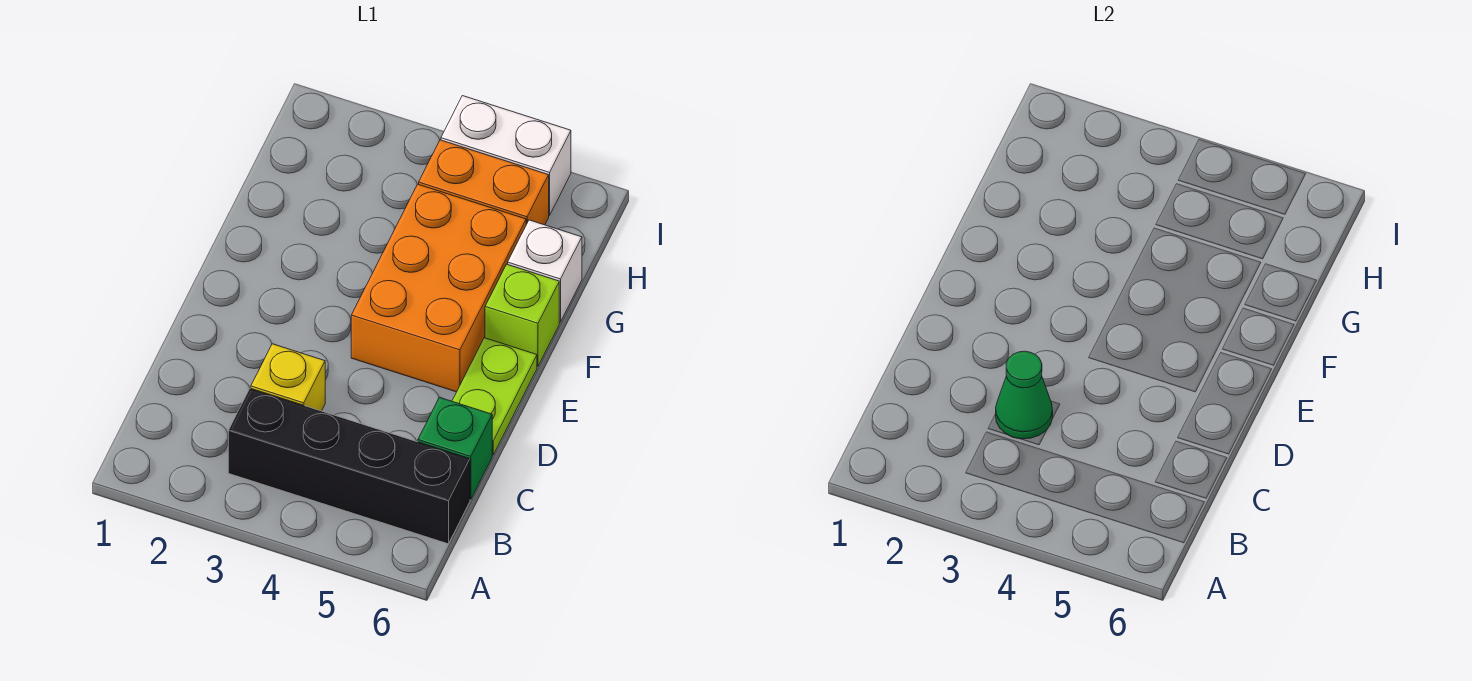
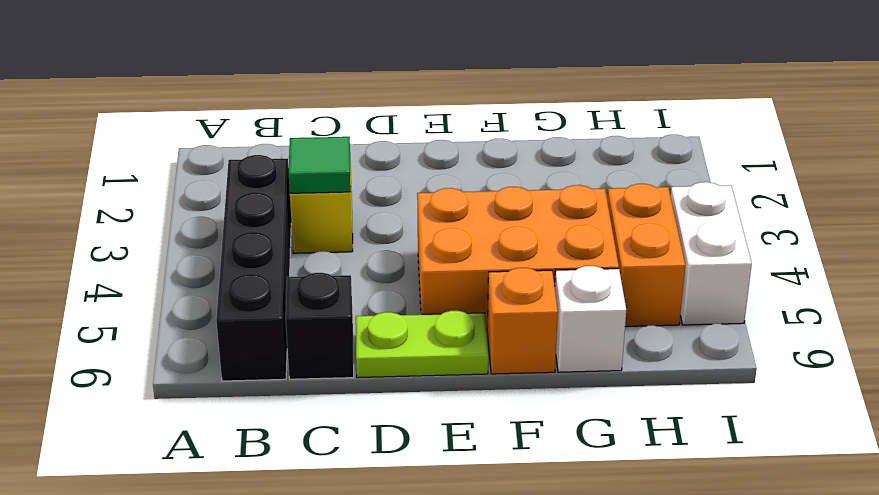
green cone C3 level 2 -> green tile C3 level 2
green brick C6 level 1 -> black brick C6 level 1
lime brick F6 level 1 -> orange brick F6 level 1

